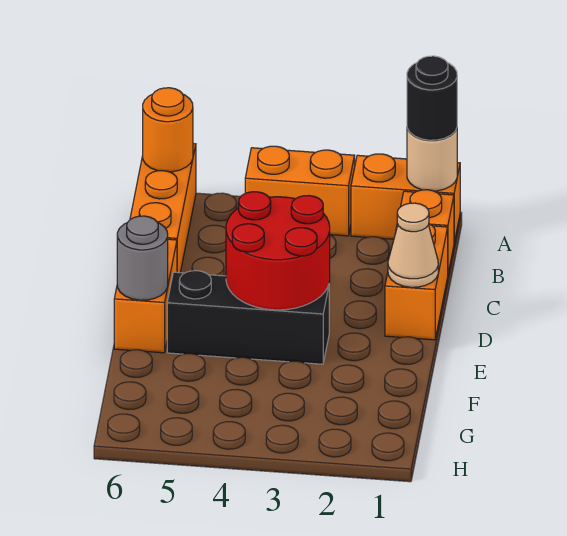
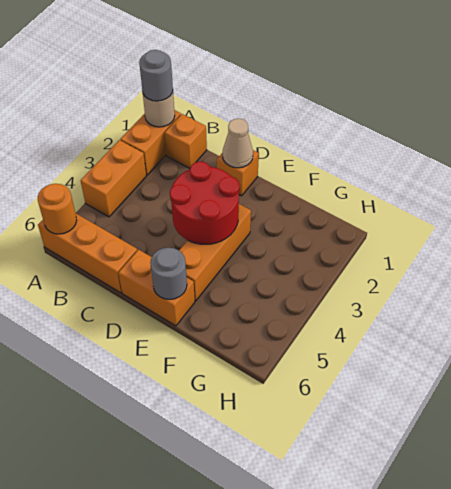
black round brick A1 level 3 -> grey round brick A1 level 3
orange brick C1:D1 level 1 -> orange brick D1 level 1
black brick E3:E5 level 1 -> orange brick E3:E5 level 1

